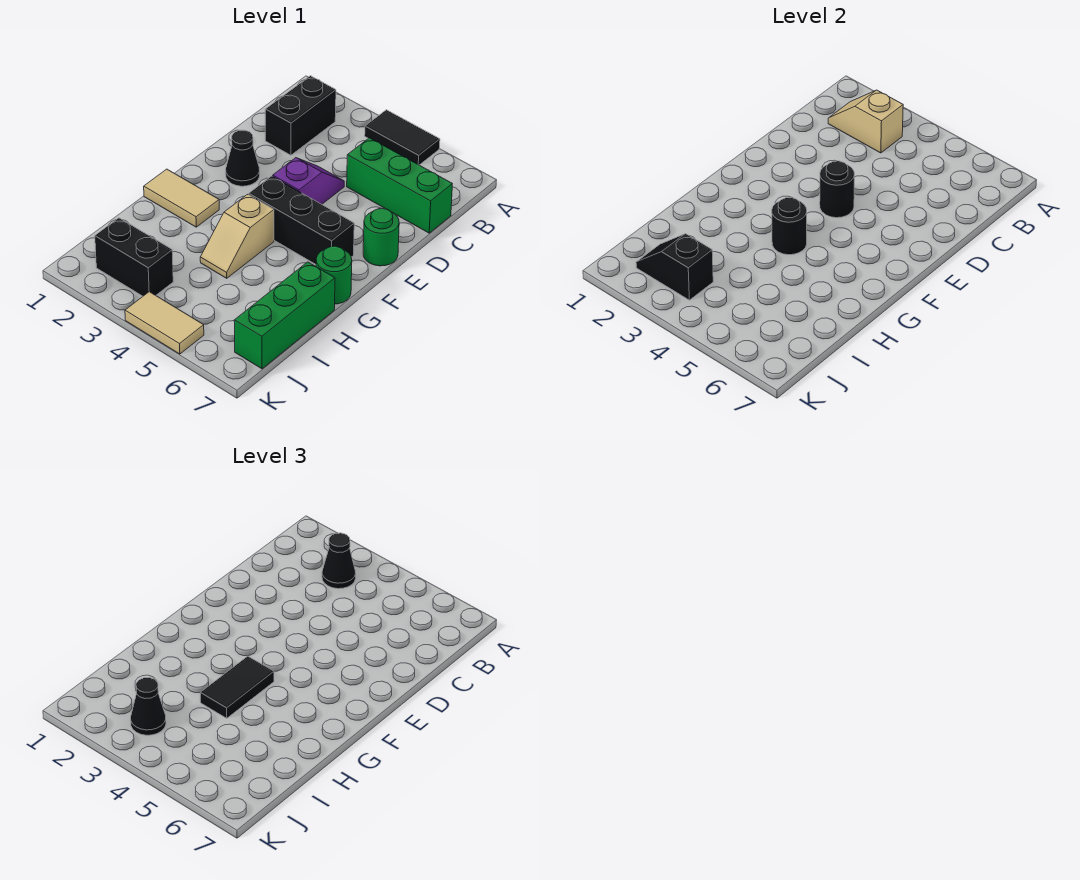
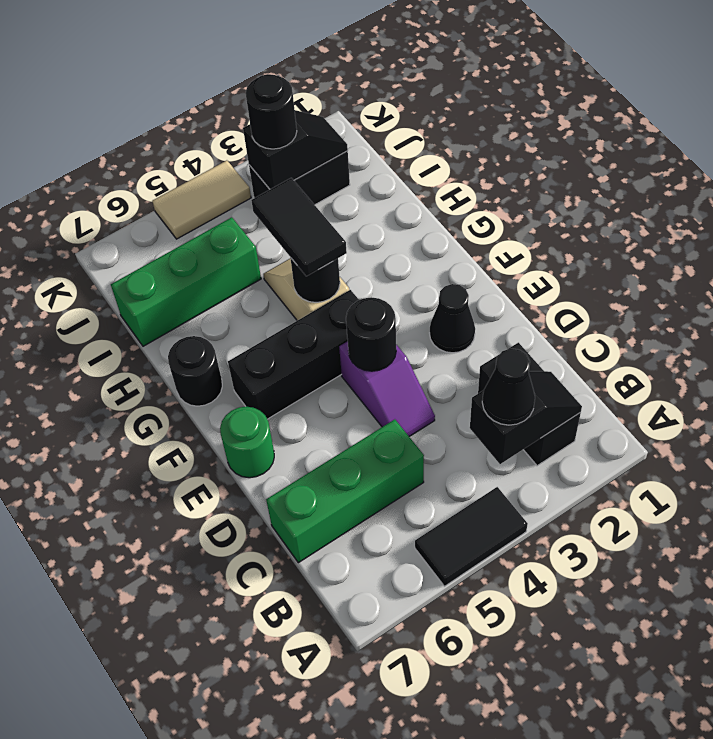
tan slope B2:B3 level 2 top 3 -> black slope B2:B3 level 2 top 3
tan tile G1:G2 level 1 -> none
green round brick G7 level 1 -> black round brick G7 level 1
green brick H7:J7 level 1 -> green brick I5:I7 level 1
black cone J3 level 3 -> black round brick J3 level 3

